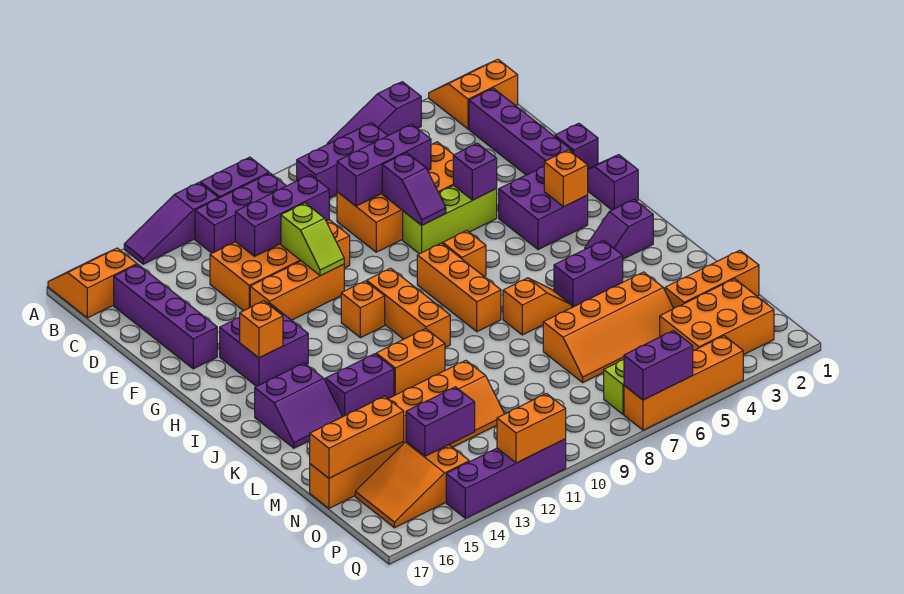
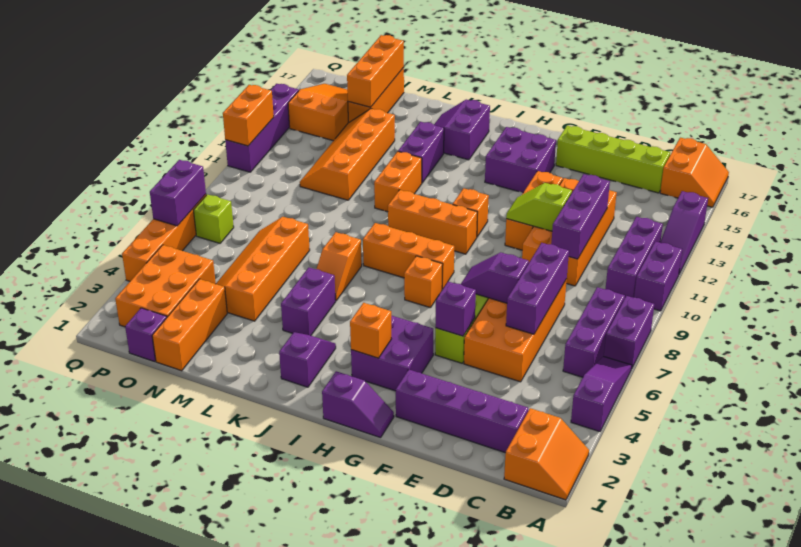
purple slope A12:A14 level 1 top 12 -> purple slope A12:A14 level 1 top 14
purple brick C16:F16 level 1 -> lime brick C16:F16 level 1
purple brick F1 level 1 -> purple brick O1 level 1
orange brick H15 level 2 -> none
purple brick O13:O14 level 2 -> purple brick A7:A8 level 1

